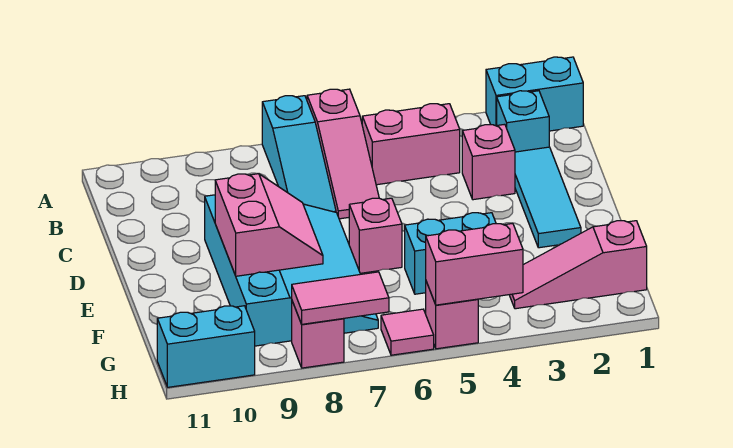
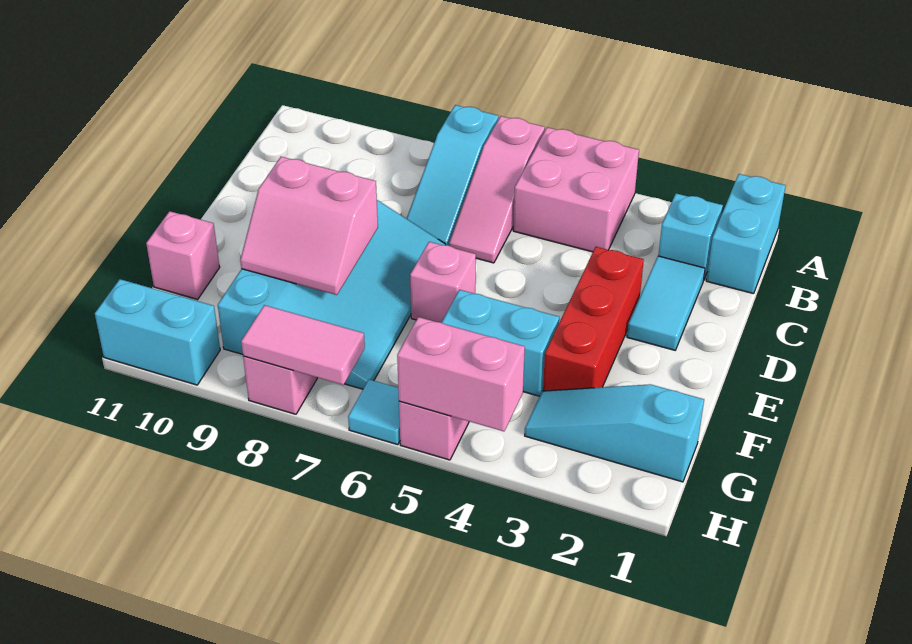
cyan brick A1:A2 level 1 -> cyan brick A1:B1 level 1
pink brick B4:B5 level 1 -> pink brick A4:B5 level 1
cyan tile C2:E2 level 1 -> cyan tile C2:D2 level 1
pink brick C3 level 1 -> pink brick F11 level 1
none -> red brick D3:F3 level 1
pink slope E8:F9 level 2 top 9 -> pink slope E8:F9 level 2 top E
pink slope G1:G3 level 1 top 1 -> cyan slope G1:G3 level 1 top 1
pink tile H6 level 1 -> cyan tile H6 level 1

